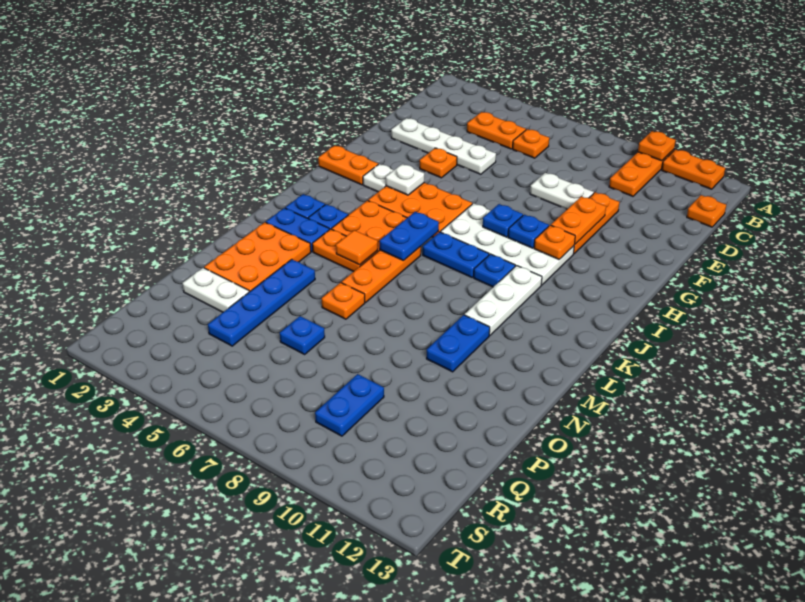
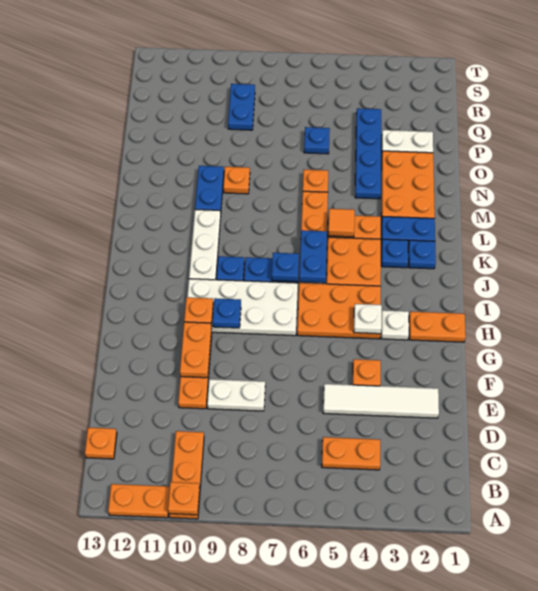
orange plate C6 level 1 -> orange plate N9 level 1
white plate E2:E5 level 1 -> white tile E2:E5 level 1
blue plate H8 level 2 -> blue plate J7 level 2

